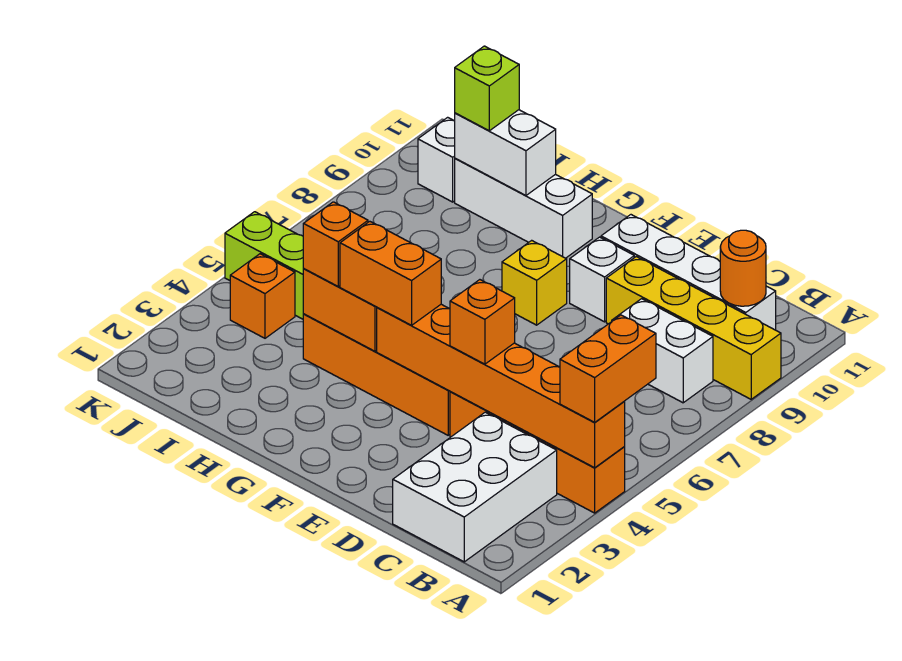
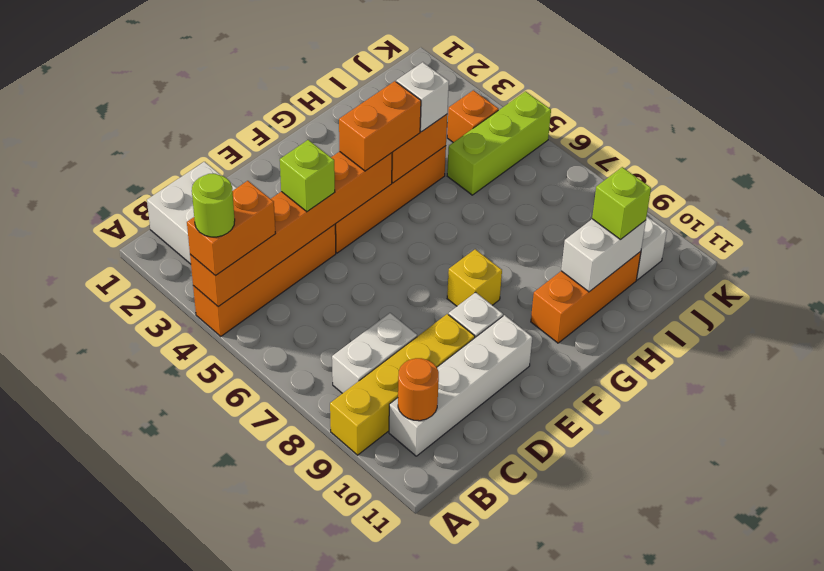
orange brick A4:A5 level 3 -> orange brick A4:B4 level 3
none -> lime round brick A4 level 4
orange brick D4 level 3 -> lime brick D4 level 3
white brick G10:I10 level 1 -> orange brick G10:I10 level 1
orange brick H4 level 3 -> white brick H4 level 3

